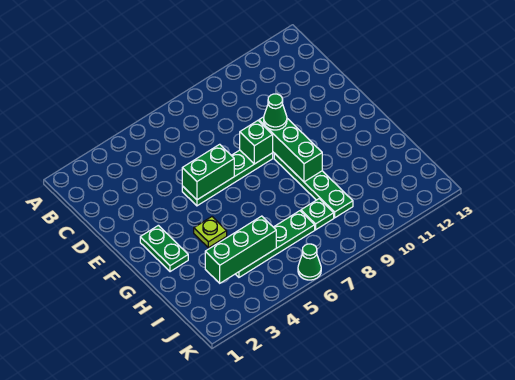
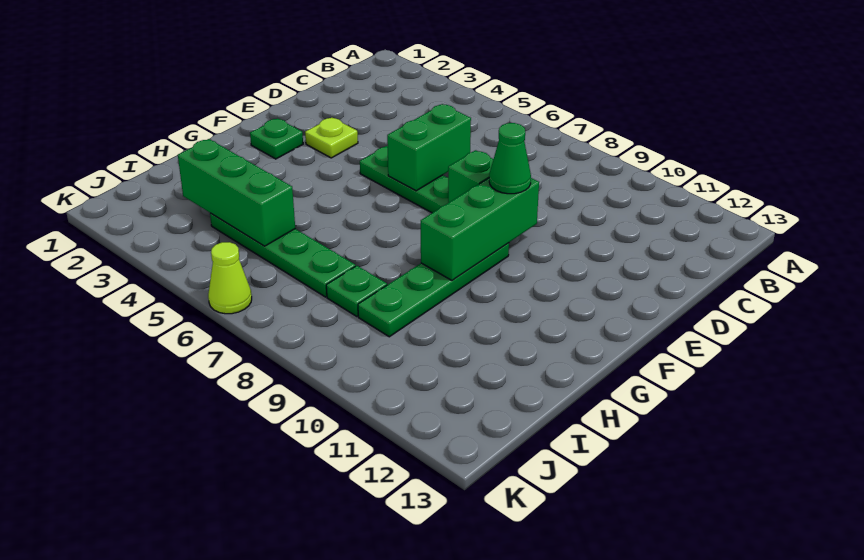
green brick E5:E6 level 2 -> green brick D6:E6 level 2
green plate F2:G2 level 1 -> green plate F2 level 1
lime plate G4 level 1 -> lime plate E3 level 1
green cone K6 level 1 -> lime cone K6 level 1

